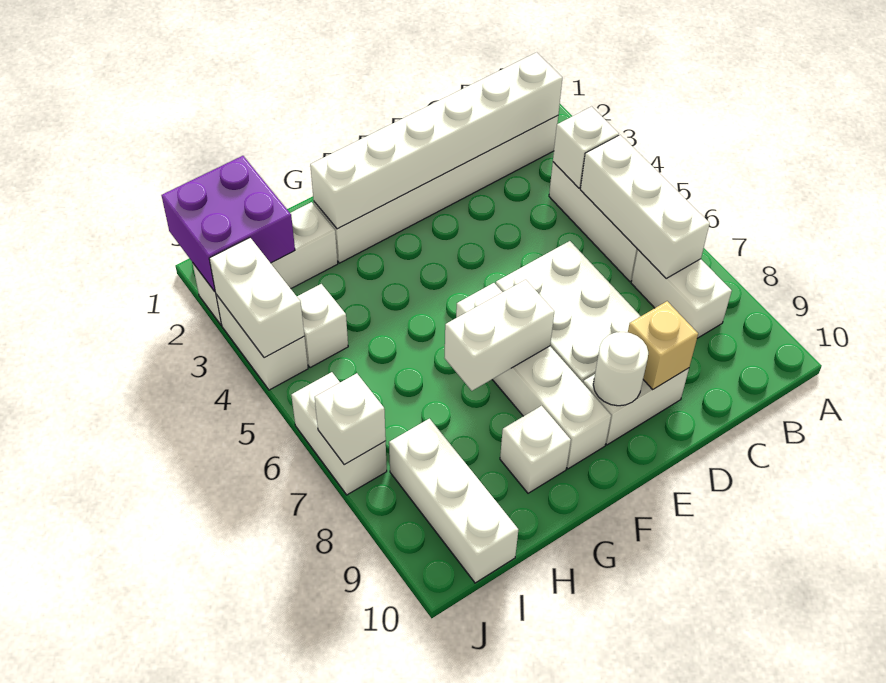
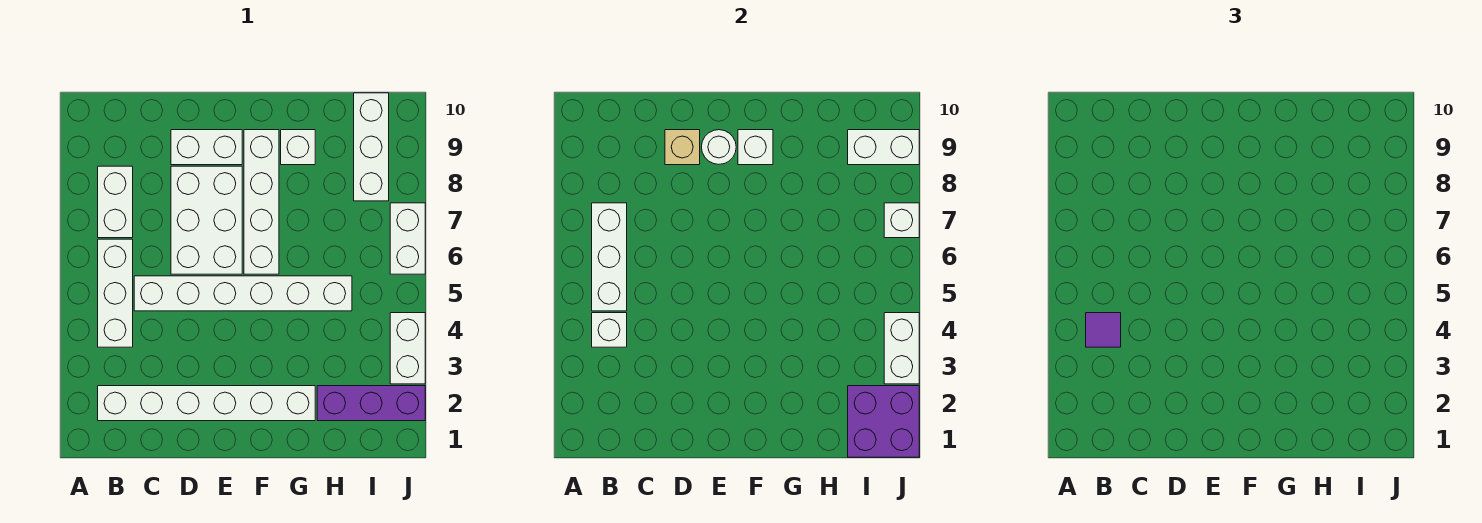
white brick B2:G2 level 2 -> white brick C5:H5 level 1
none -> purple tile B4 level 3
white brick F7:G7 level 2 -> white brick I9:J9 level 2
white brick H2:J2 level 1 -> purple brick H2:J2 level 1
white brick I4 level 1 -> white brick F9 level 2

